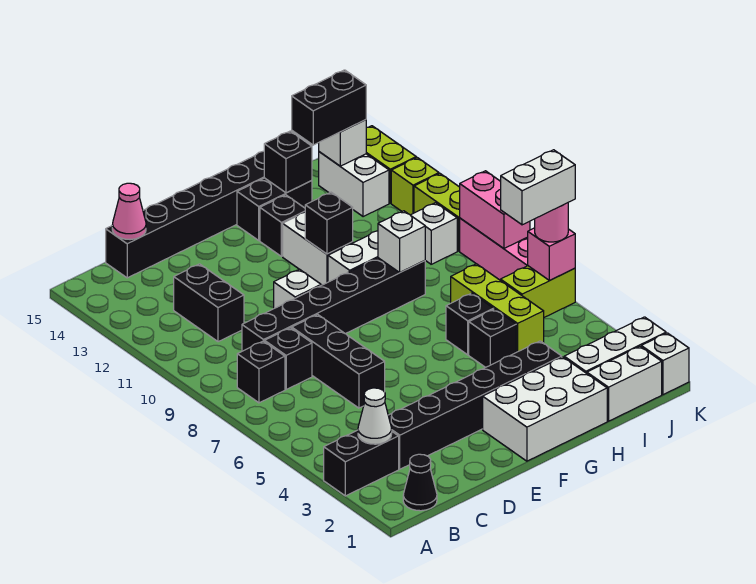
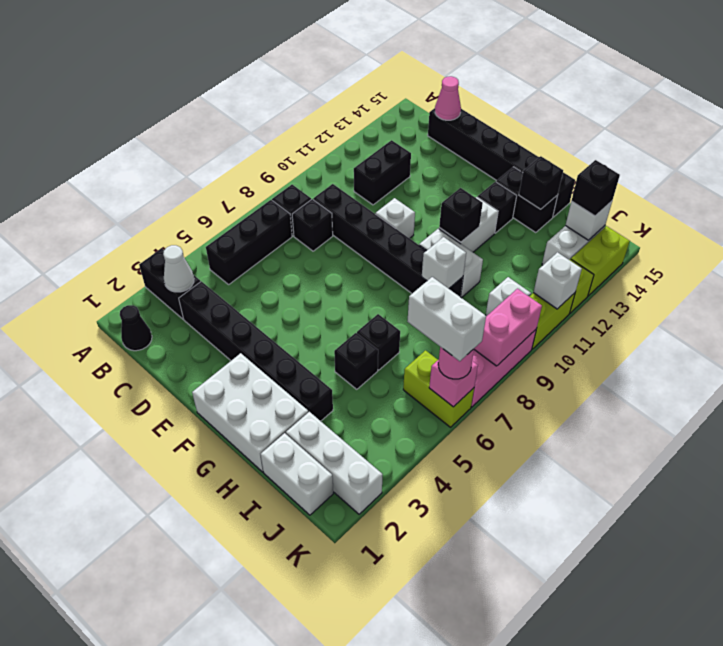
black brick D6:D8 level 1 -> black brick B5:B7 level 1
lime brick I5:I7 level 1 -> none
black brick I14:J14 level 3 -> black brick J14 level 3
white brick K1 level 1 -> white brick K11 level 2

